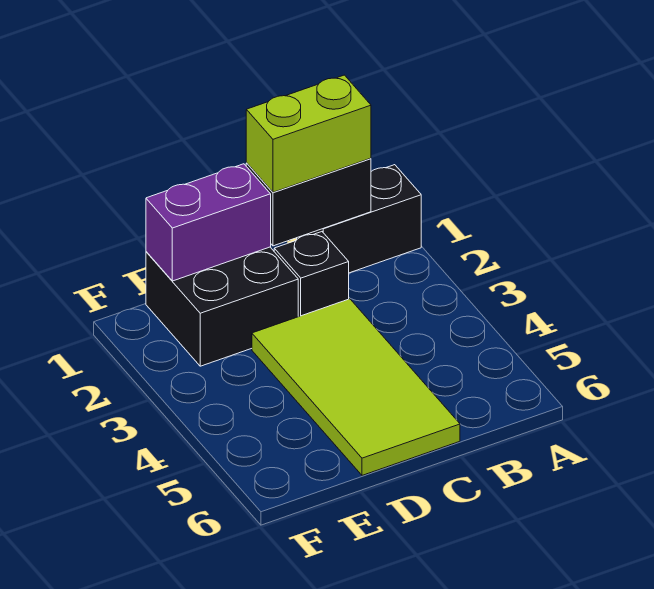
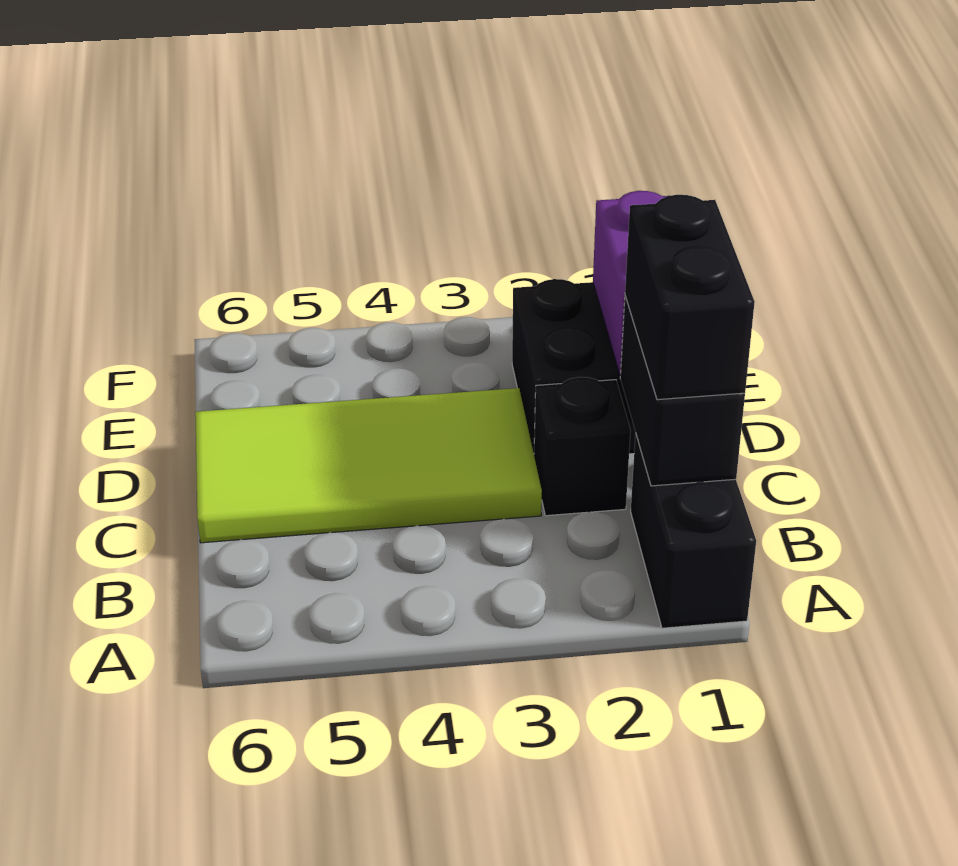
lime brick B1:C1 level 3 -> black brick B1:C1 level 3

